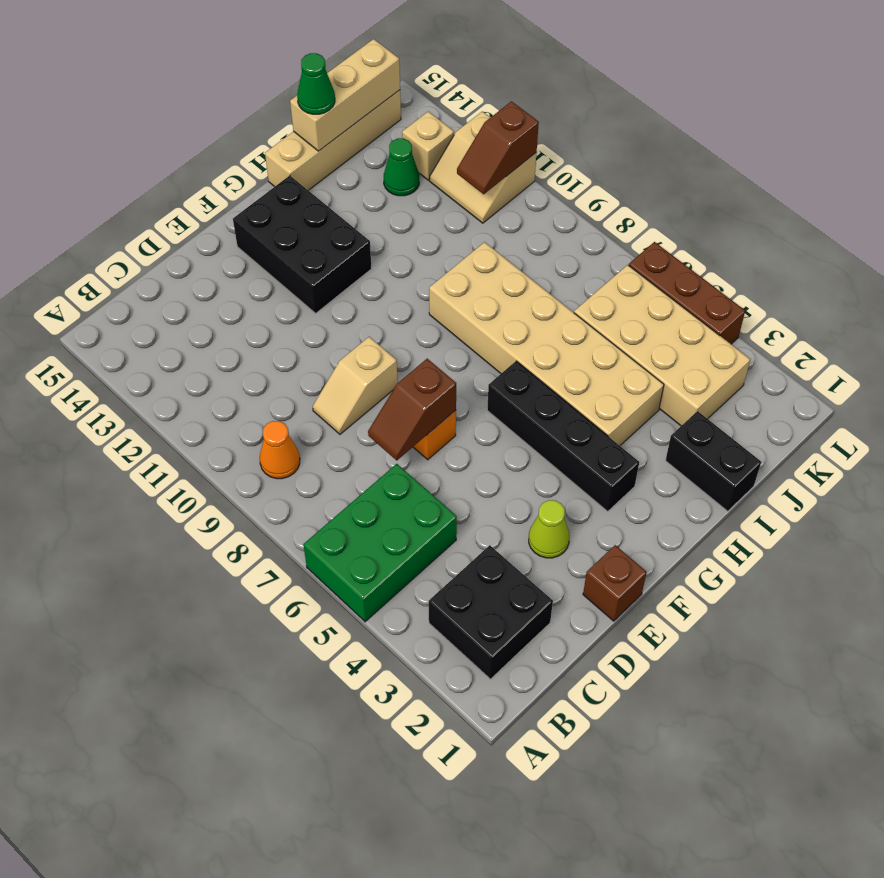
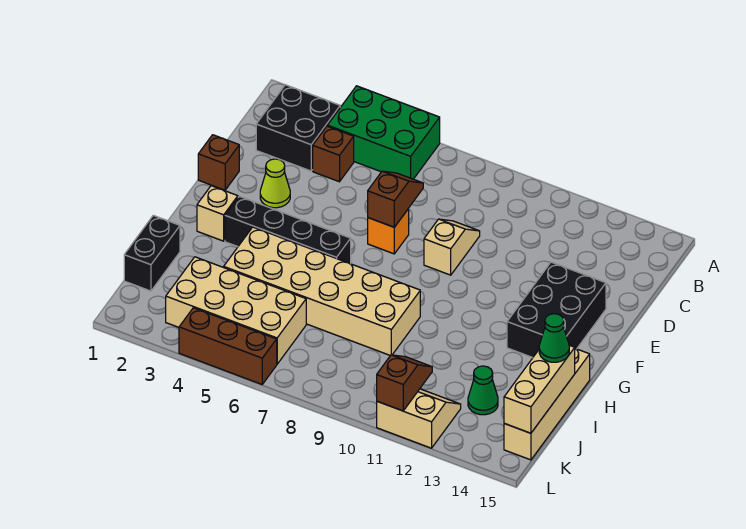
green brick A5:C6 level 1 -> green brick A4:B6 level 1
orange cone B9 level 1 -> none
none -> brown brick C4 level 1
black brick F12:G14 level 1 -> black brick E13:G14 level 1
black brick I1:I2 level 1 -> black brick I1:J1 level 1
tan brick K13 level 1 -> tan brick G2 level 1

